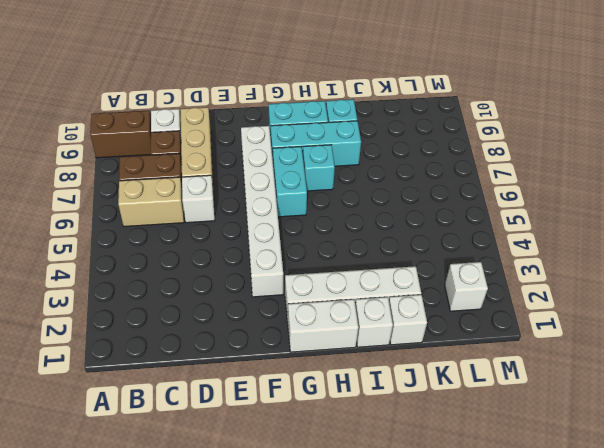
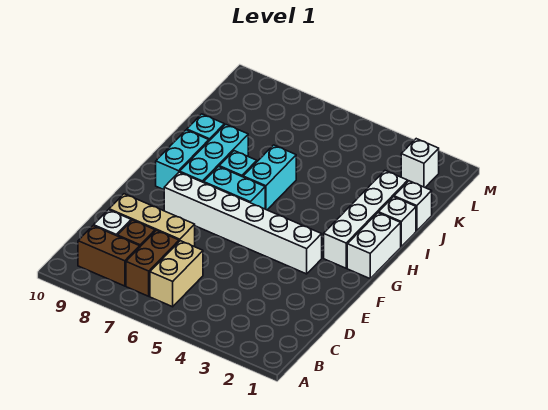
brown brick A9:B9 level 1 -> brown brick B8:B9 level 1
white brick D6 level 1 -> none
none -> cyan brick H6:I6 level 1

